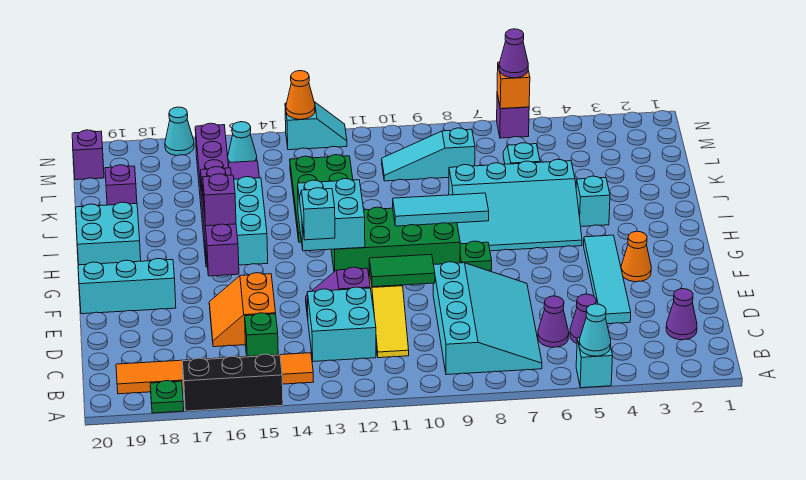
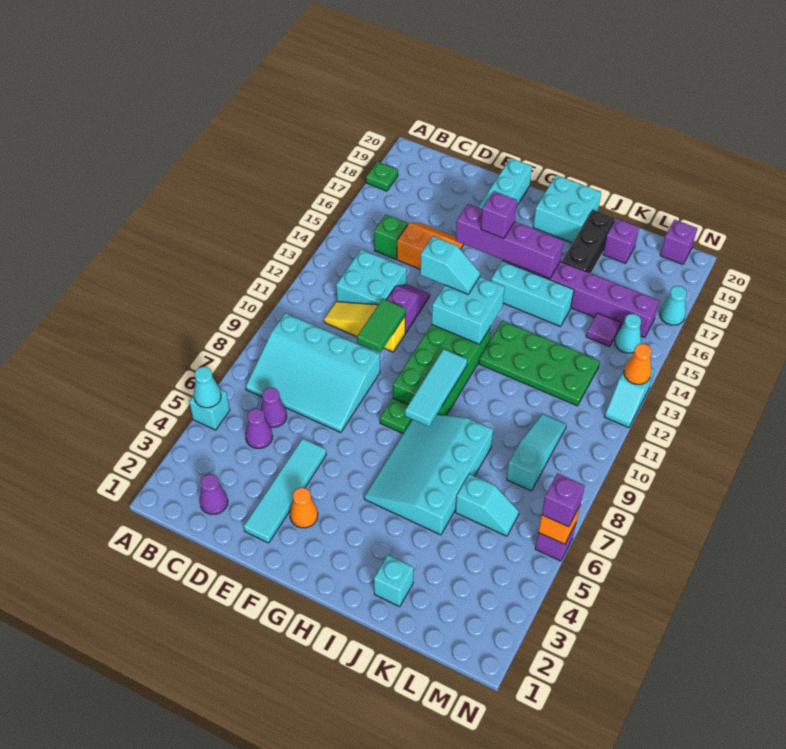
black brick A15:A17 level 1 -> black brick J17:J19 level 1
orange tile B14:B19 level 1 -> none
cyan tile D4:G4 level 1 -> cyan tile E2:E5 level 1
cyan brick I4 level 1 -> cyan brick J2 level 1
purple cone N6 level 3 -> purple brick N6 level 3

